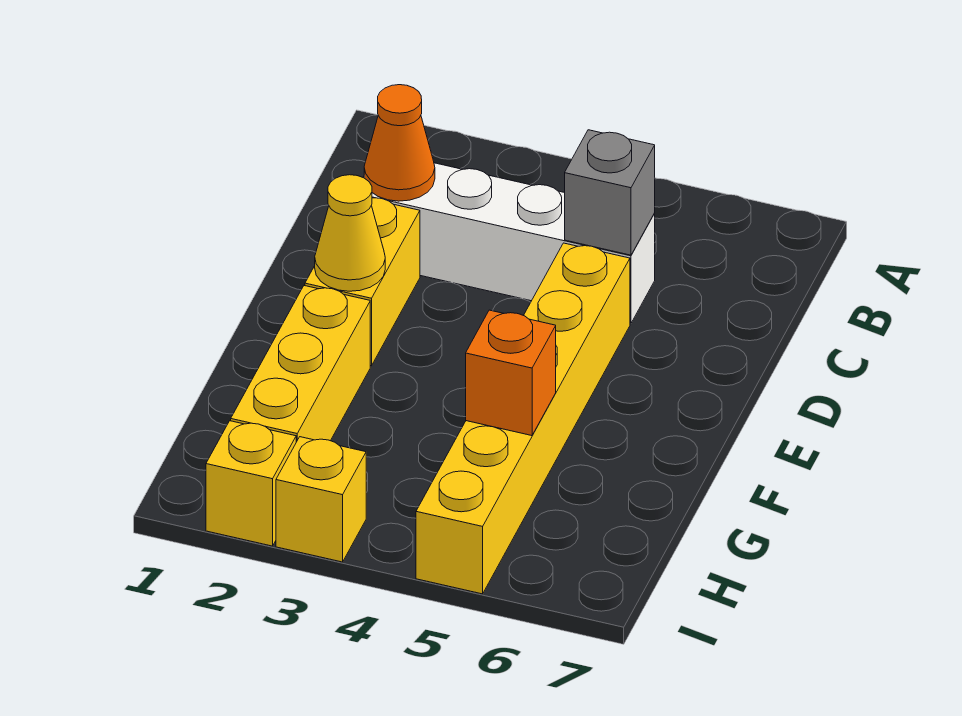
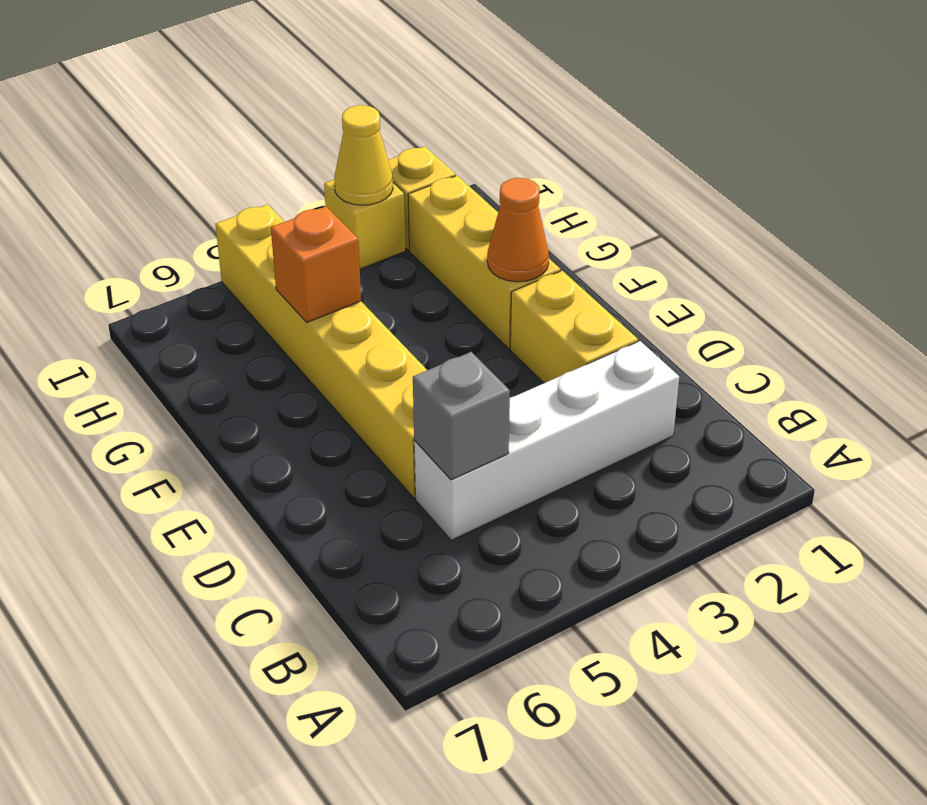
orange cone C2 level 2 -> orange cone F2 level 2
yellow cone E2 level 2 -> yellow cone I3 level 2

